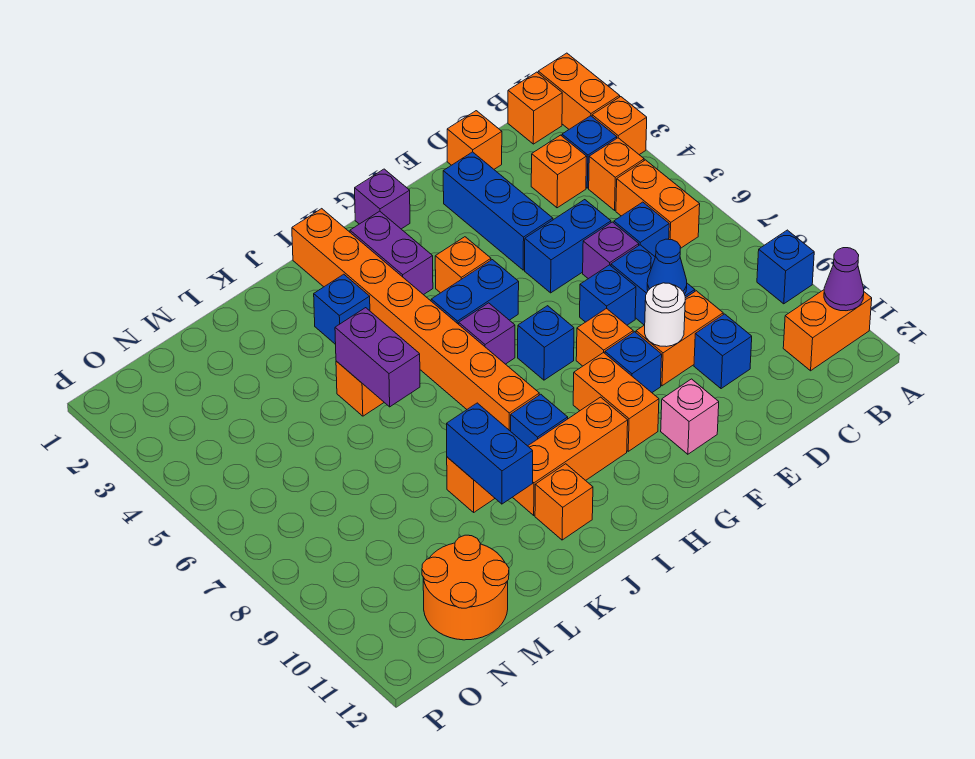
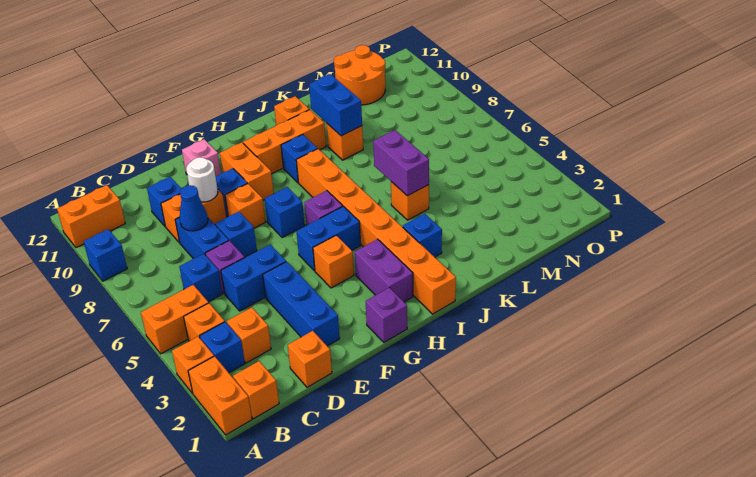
purple cone A11 level 2 -> none
orange brick B5:B6 level 1 -> orange brick A5:B5 level 1

